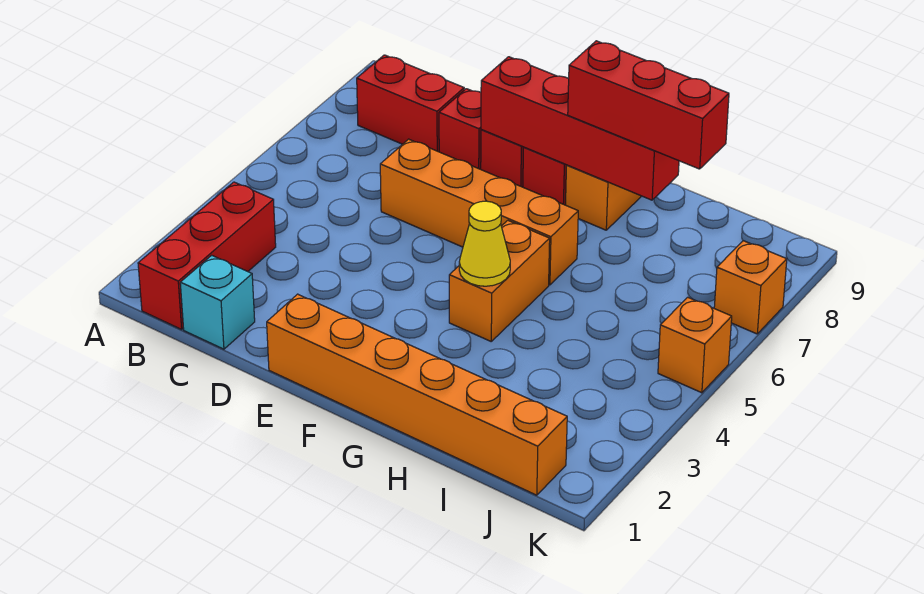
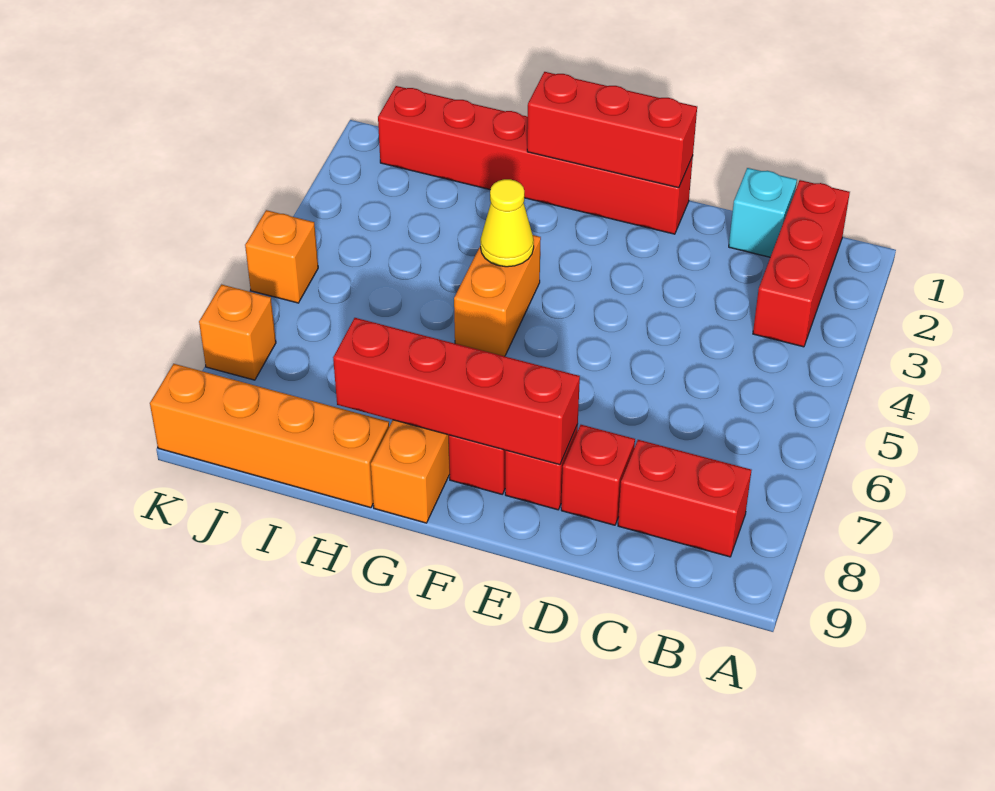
orange brick D6:G6 level 1 -> orange brick H9:K9 level 1
orange brick E1:J1 level 1 -> red brick E1:J1 level 1
red brick G8:I8 level 3 -> red brick E1:G1 level 2

